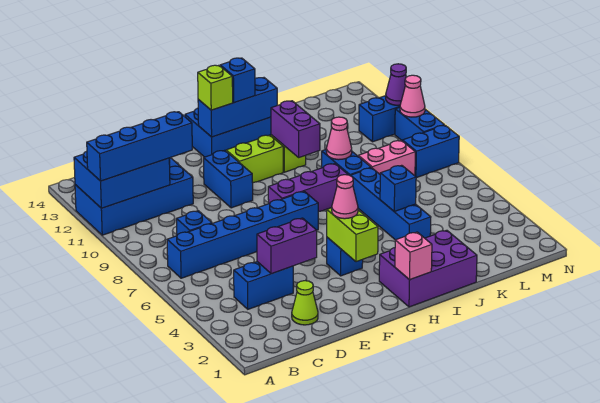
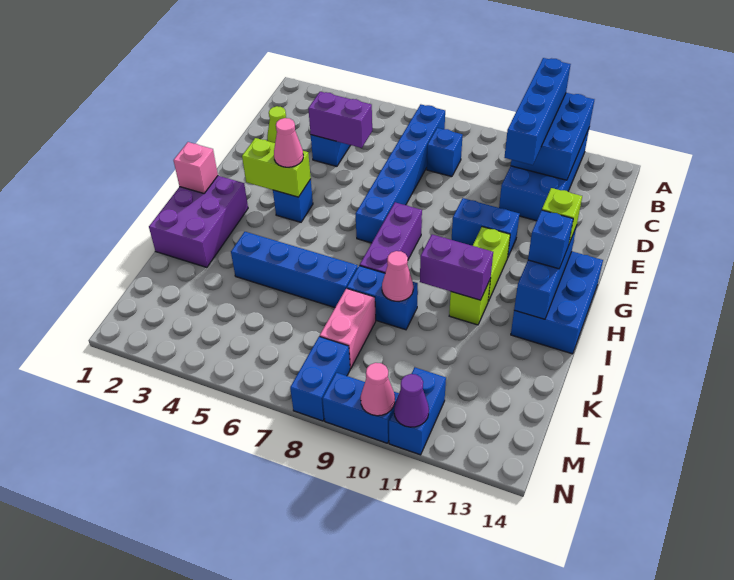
purple brick D4:E4 level 2 -> purple brick D4:D5 level 2
blue brick J5 level 2 -> none

